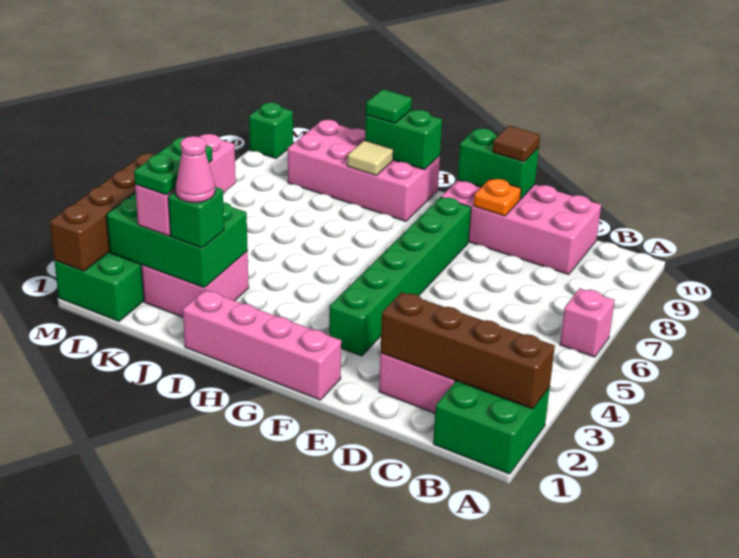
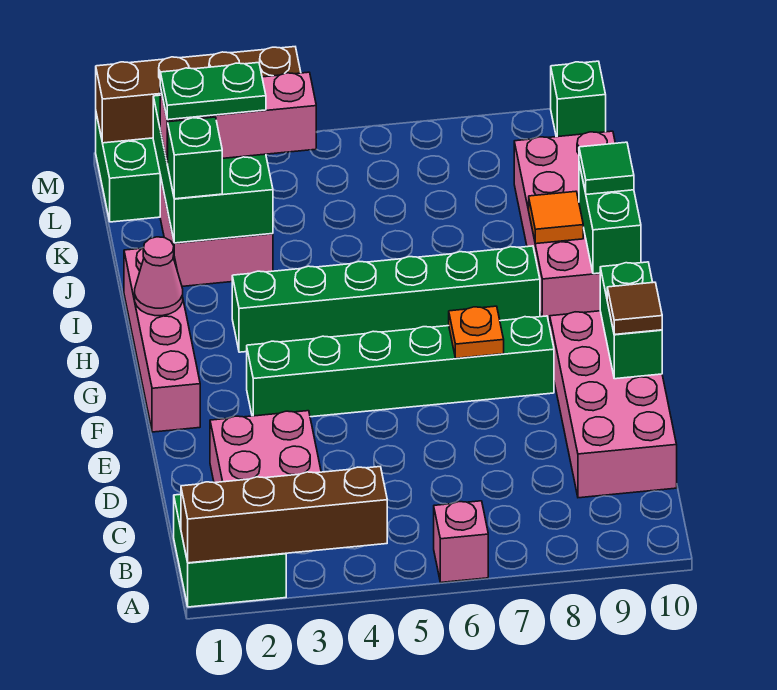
brown brick A2:D2 level 2 -> brown brick A1:A4 level 2
orange plate E9 level 2 -> orange plate F7 level 2
none -> green brick H3:H8 level 1
tan tile I9 level 2 -> orange tile I9 level 2
pink cone J2 level 4 -> pink cone H1 level 2

